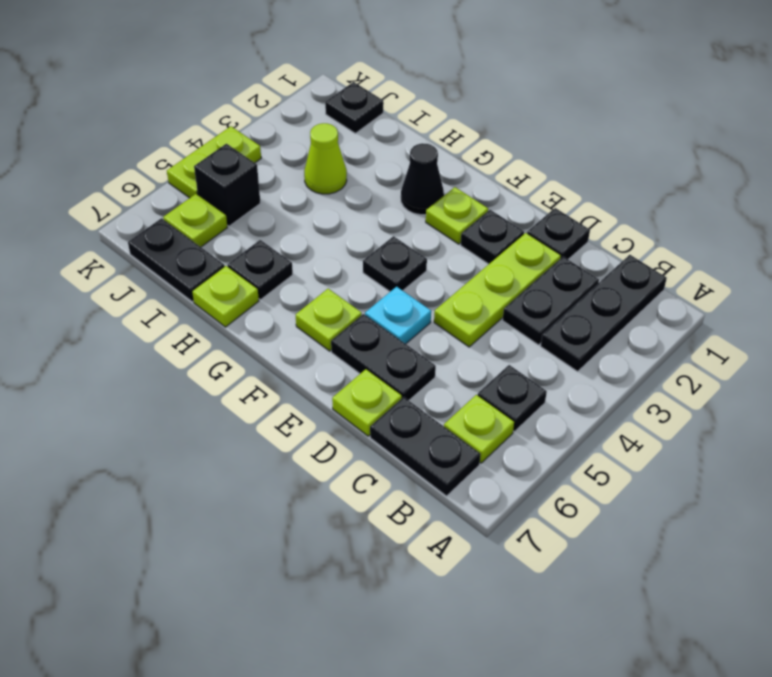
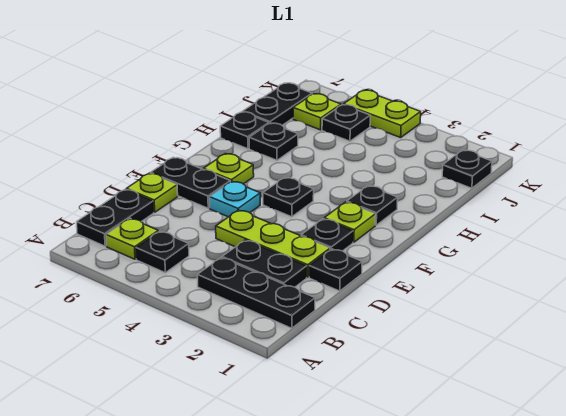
black plate D6:E6 level 1 -> black plate E6:E7 level 1
black cone G2 level 1 -> black plate G2 level 1
lime plate H7 level 1 -> black plate H7 level 1
lime cone I3 level 1 -> none
black brick J5 level 1 -> black plate J5 level 1

